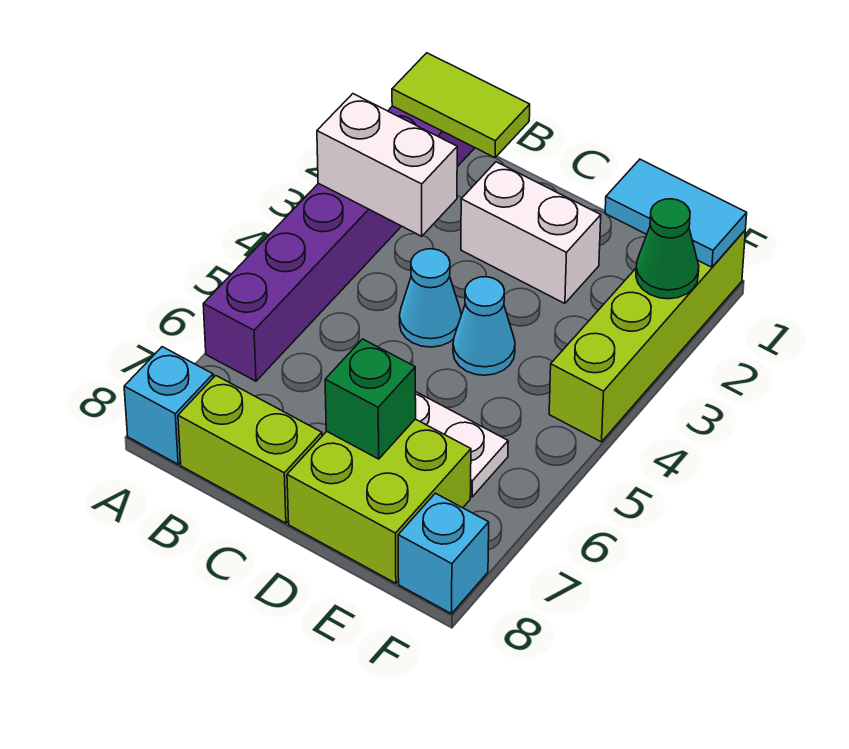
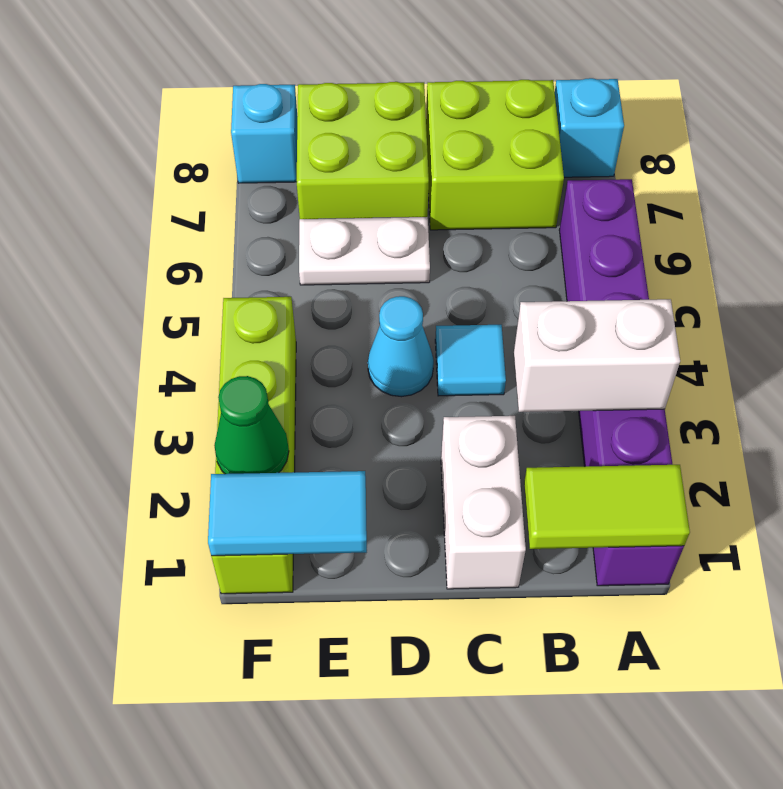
lime brick B8:C8 level 1 -> lime brick B7:C8 level 1
white brick C2:D2 level 1 -> white brick C1:C2 level 1
cyan cone C4 level 1 -> cyan tile C4 level 1
green brick D7 level 2 -> none

